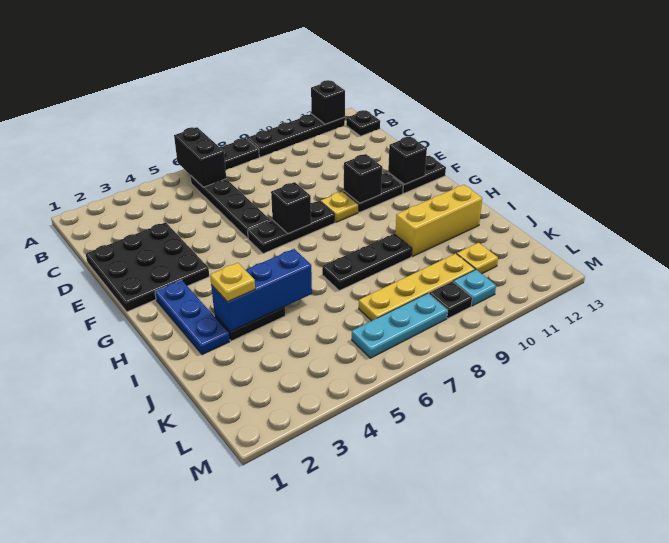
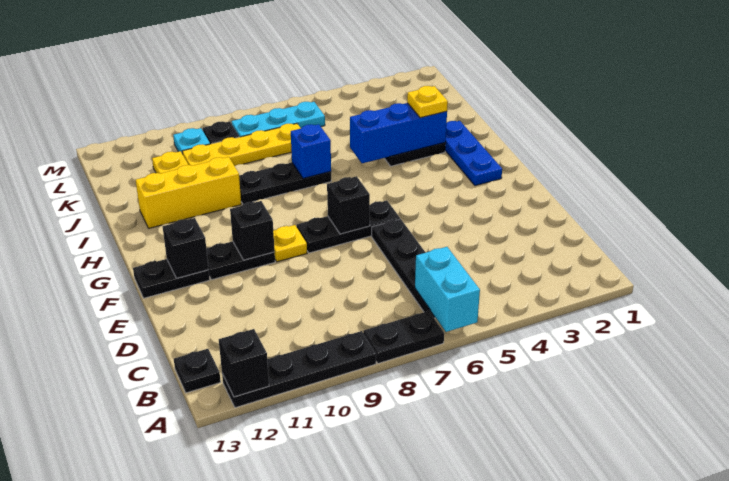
black brick A6:B6 level 2 -> cyan brick A6:B6 level 2
black plate D1:F3 level 1 -> none
none -> blue brick I7 level 2

